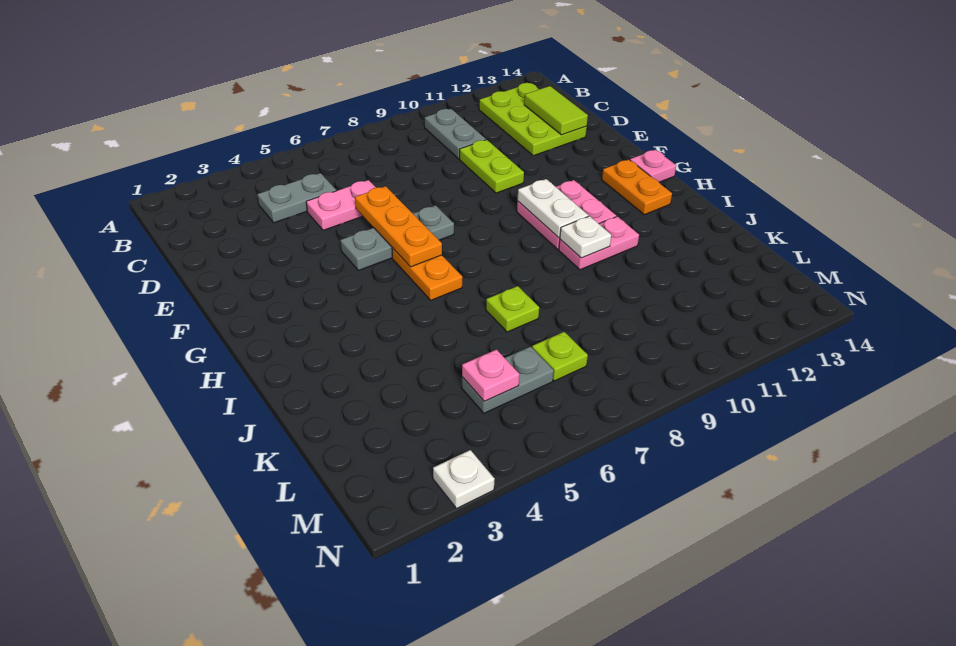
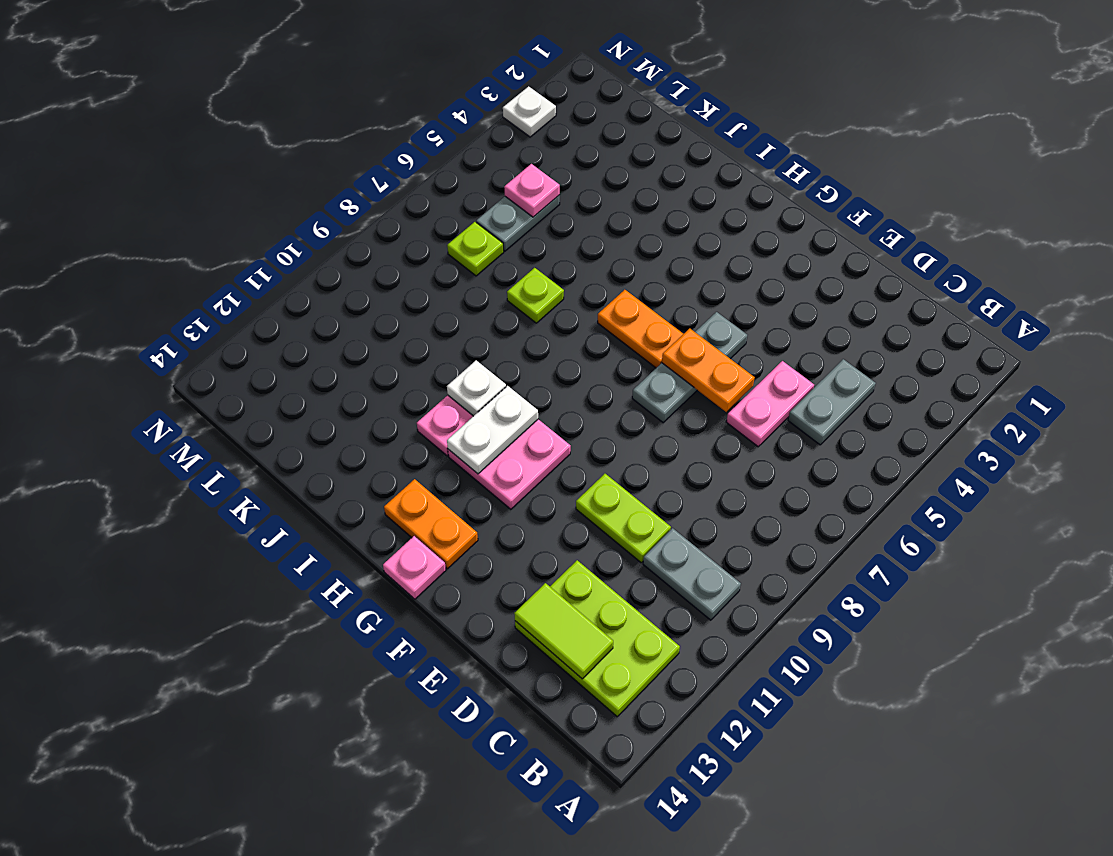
orange plate E6:G6 level 2 -> orange plate E6:F6 level 2
white plate G10:H10 level 2 -> white plate H10:H11 level 2

